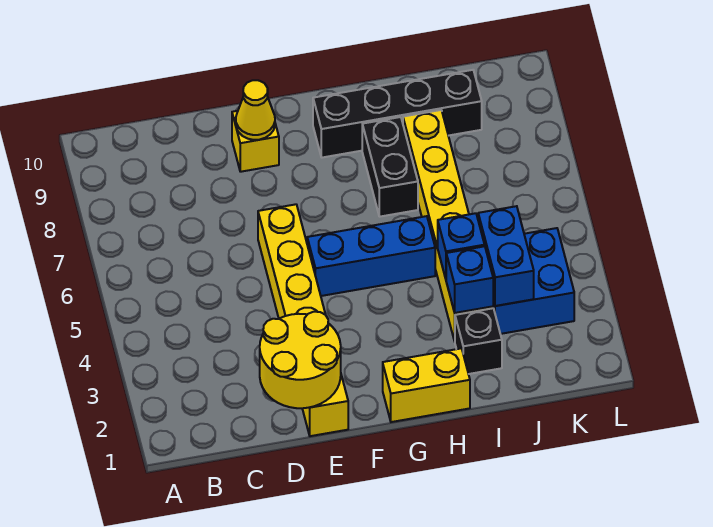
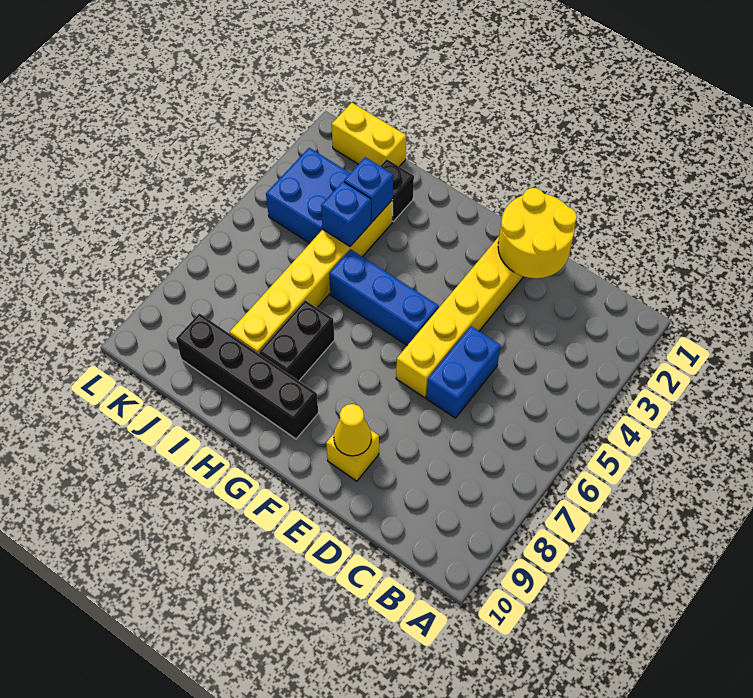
yellow brick G1:H1 level 1 -> yellow brick J1:K1 level 1
blue brick J3:J4 level 2 -> blue brick D5:D6 level 1

